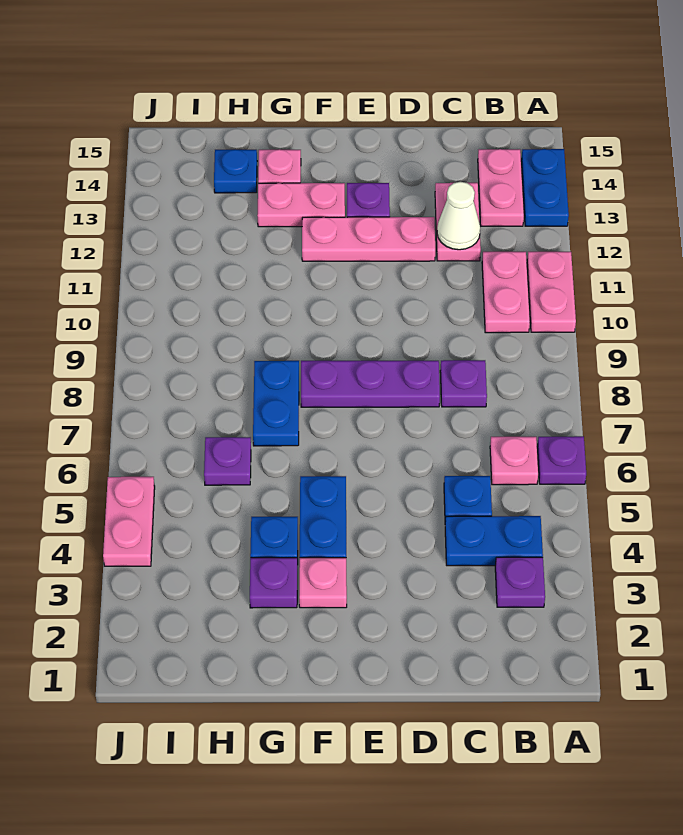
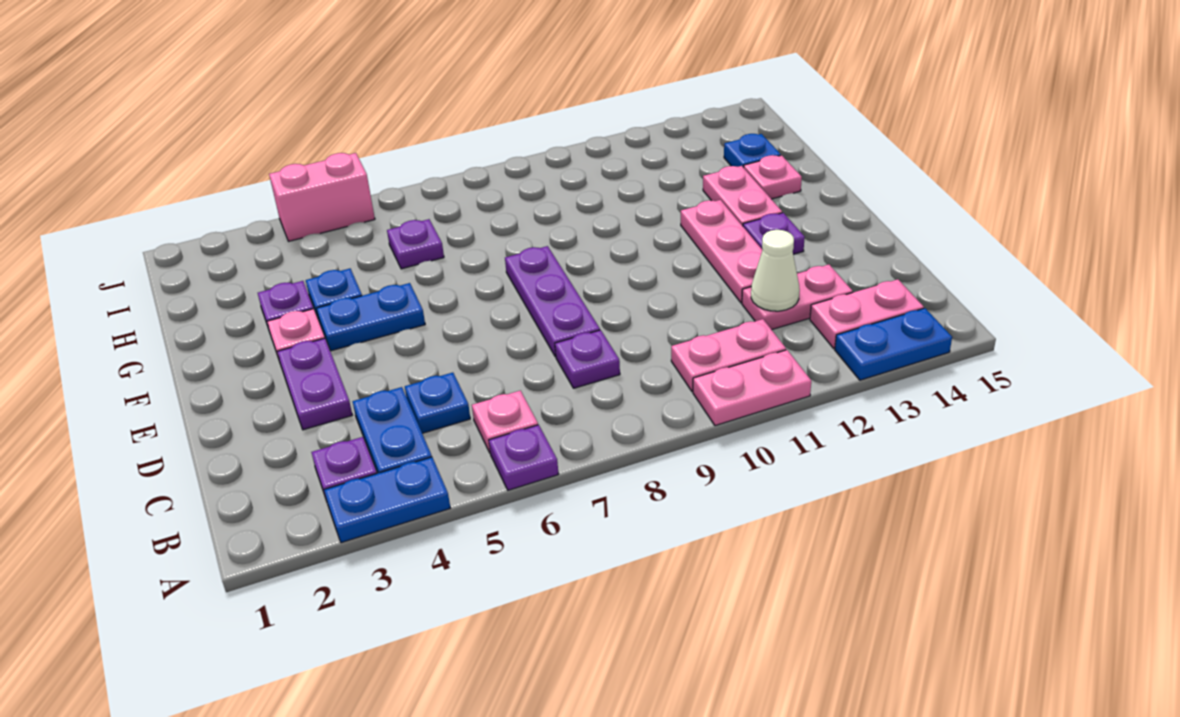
none -> purple plate D3:E3 level 1
blue plate G7:G8 level 1 -> blue plate A3:A4 level 1
pink plate J4:J5 level 1 -> pink brick J4:J5 level 1

